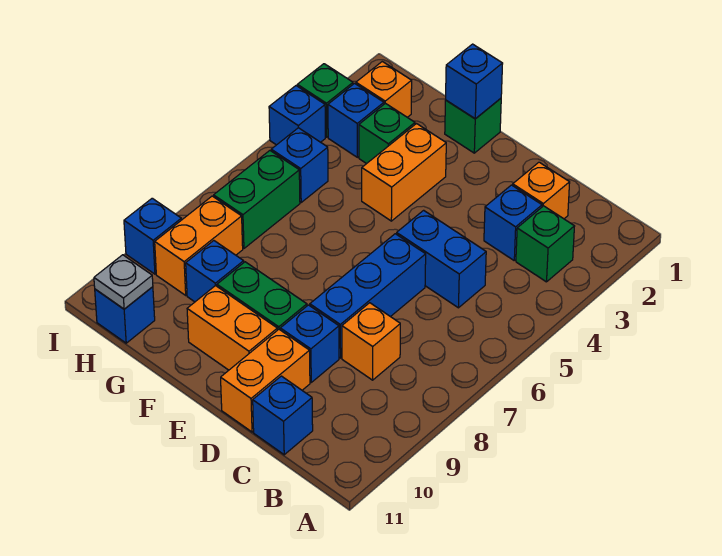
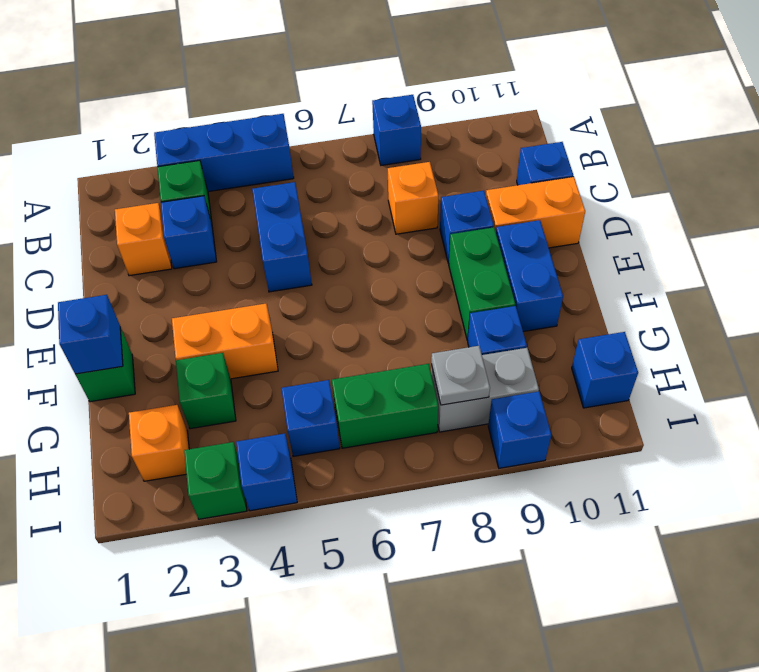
blue brick D6:D8 level 1 -> blue brick A3:A5 level 1
orange brick E10:F10 level 1 -> blue brick E10:F10 level 1
blue brick H3 level 1 -> blue brick A8 level 1
orange brick H8:H9 level 1 -> grey brick H8:H9 level 1
grey plate H11 level 2 -> grey plate H8 level 2

